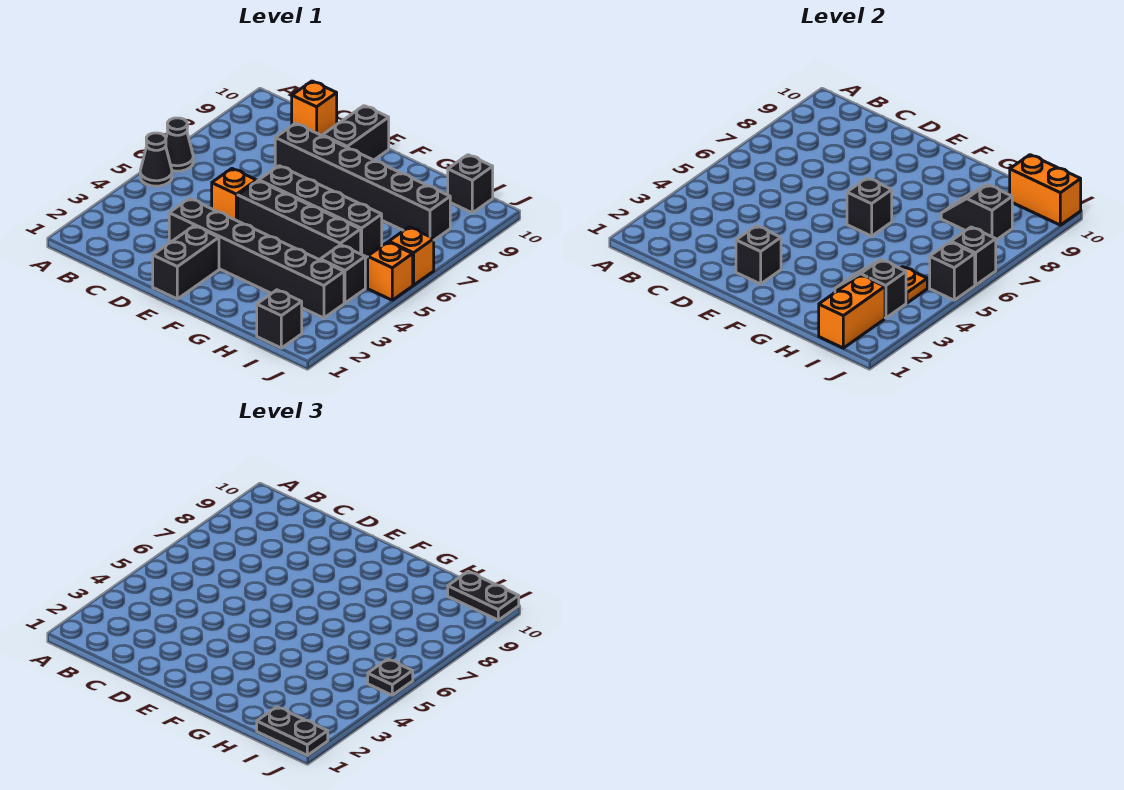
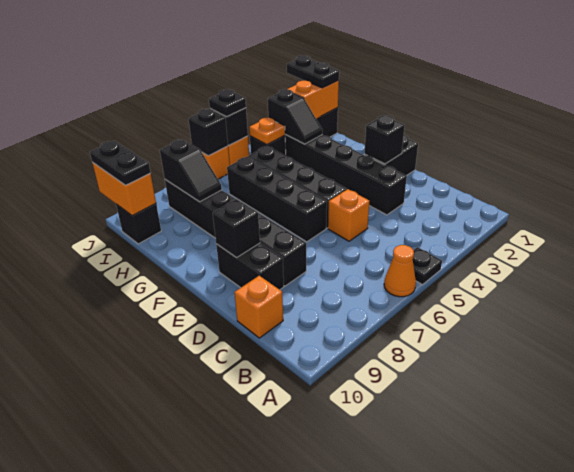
black cone A5 level 1 -> black plate A5 level 1
black cone A6 level 1 -> orange cone A6 level 1
black brick E9:E10 level 1 -> black brick D9:E9 level 1
black brick F6 level 2 -> black brick E9 level 2

